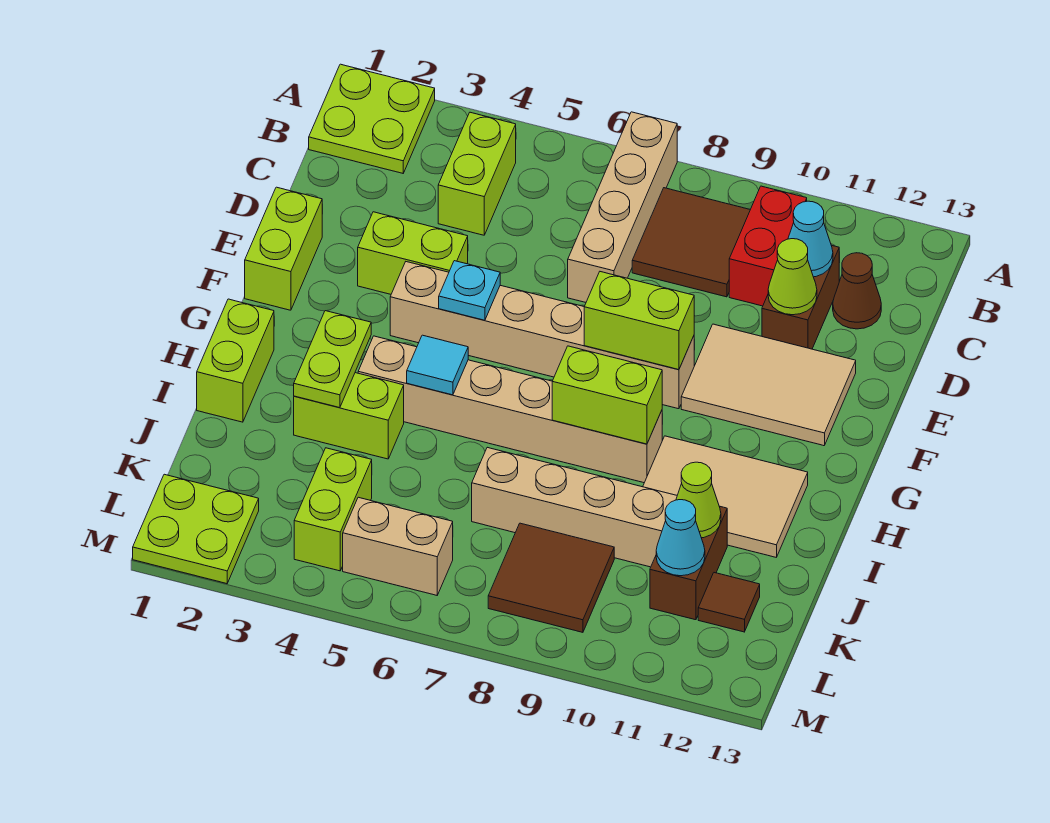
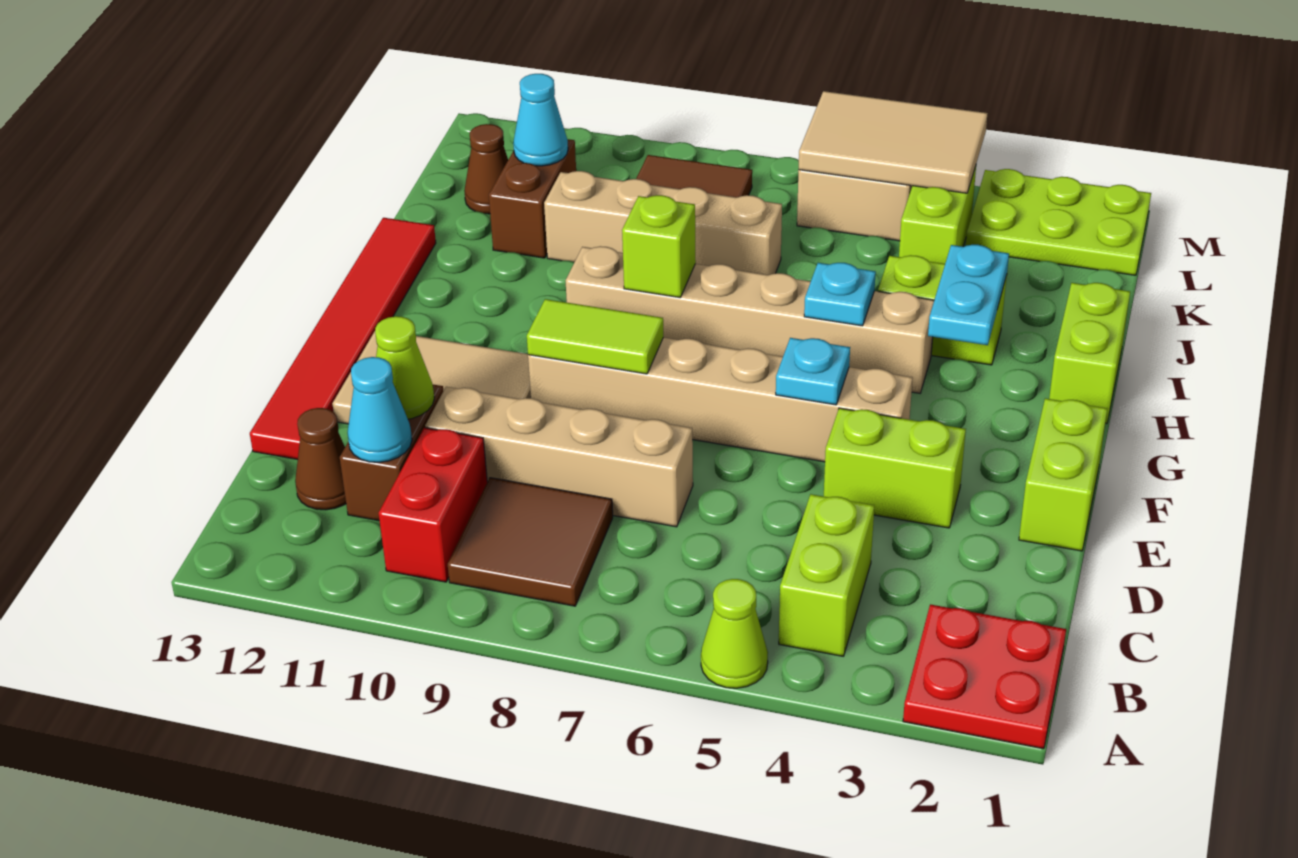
lime plate A1:B2 level 1 -> red plate A1:B2 level 1
tan brick A7:D7 level 1 -> tan brick D7:D10 level 1
none -> red tile D13:I13 level 1
lime brick F8:F9 level 2 -> lime tile F8:F9 level 2
lime plate H3:I3 level 2 -> cyan plate H3:I3 level 2
cyan tile H5 level 2 -> cyan plate H5 level 2
lime brick H8:H9 level 2 -> lime brick H8 level 2
tan tile H10:I12 level 1 -> tan tile L4:M6 level 2
lime cone J11 level 2 -> lime cone A5 level 1
brown tile K12 level 1 -> brown cone K12 level 1
lime plate L1:M2 level 1 -> lime plate L1:M3 level 1

